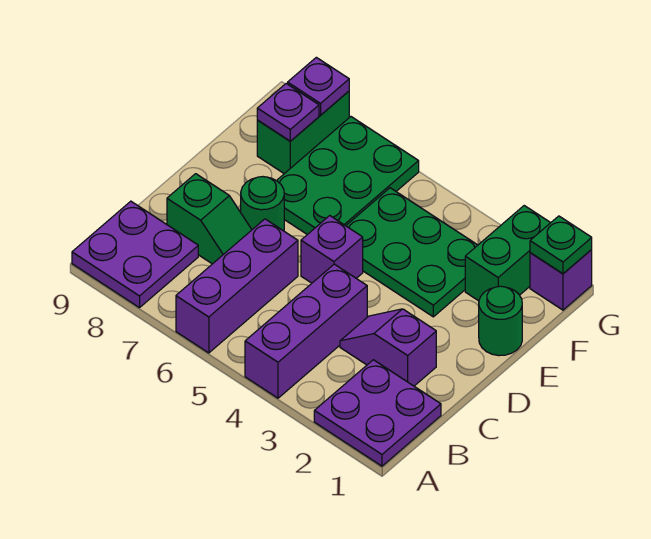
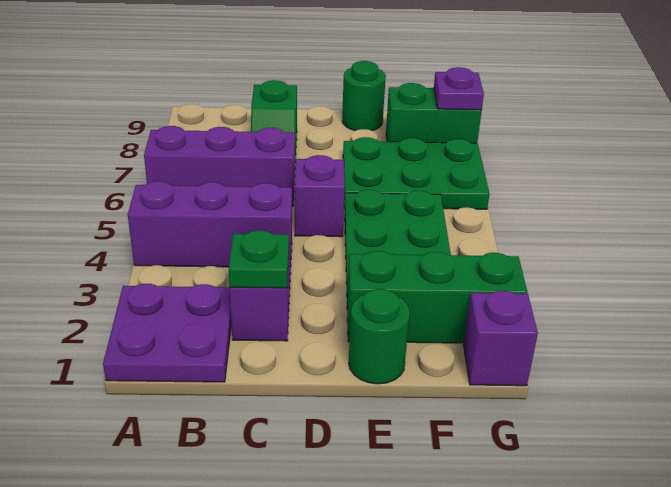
purple plate A8:B9 level 1 -> none
green round brick D7 level 1 -> green round brick E9 level 1
green brick F2:G2 level 1 -> green brick E2:G2 level 1
purple plate F8 level 2 -> none
green plate G1 level 2 -> green plate C2 level 2

